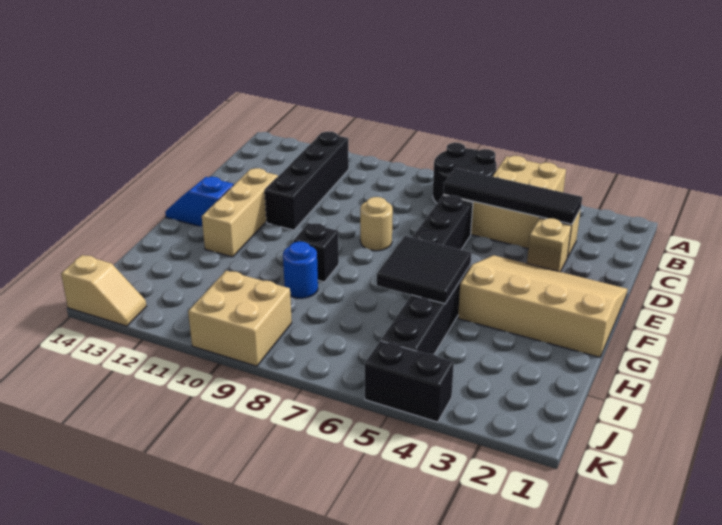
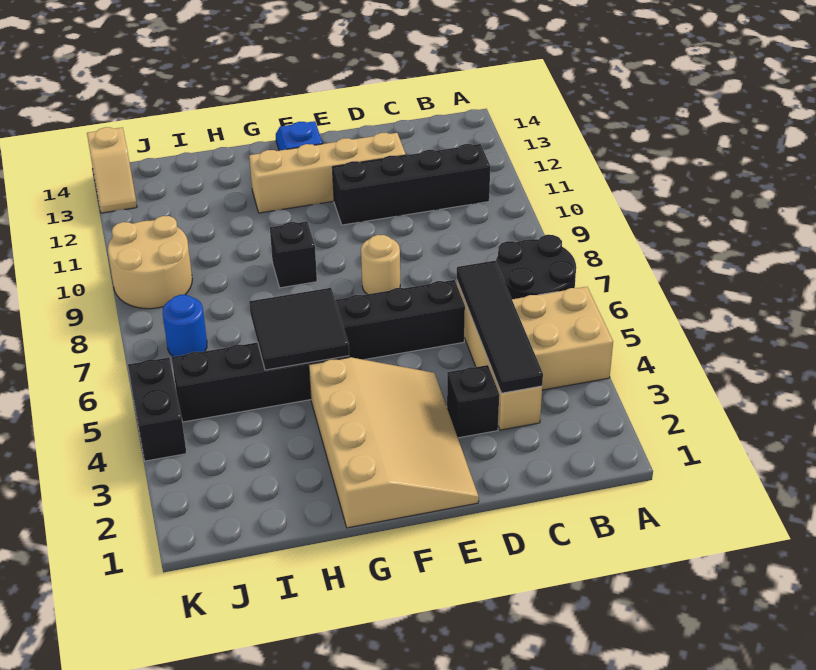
tan brick D3 level 1 -> black brick D3 level 1
tan brick E12:G12 level 1 -> tan brick D12:G12 level 1
blue round brick H9 level 1 -> blue round brick J7 level 1
tan brick J9:K10 level 1 -> tan round brick J9:K10 level 1

